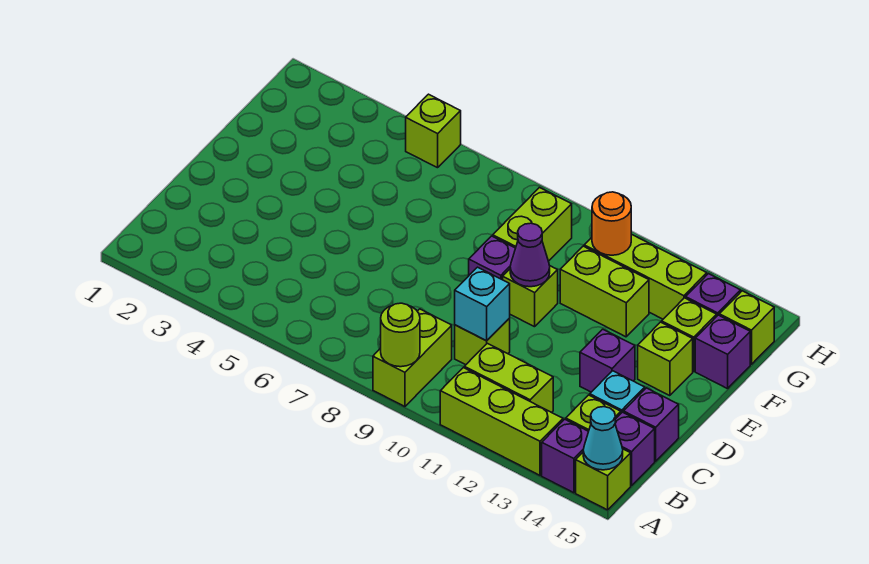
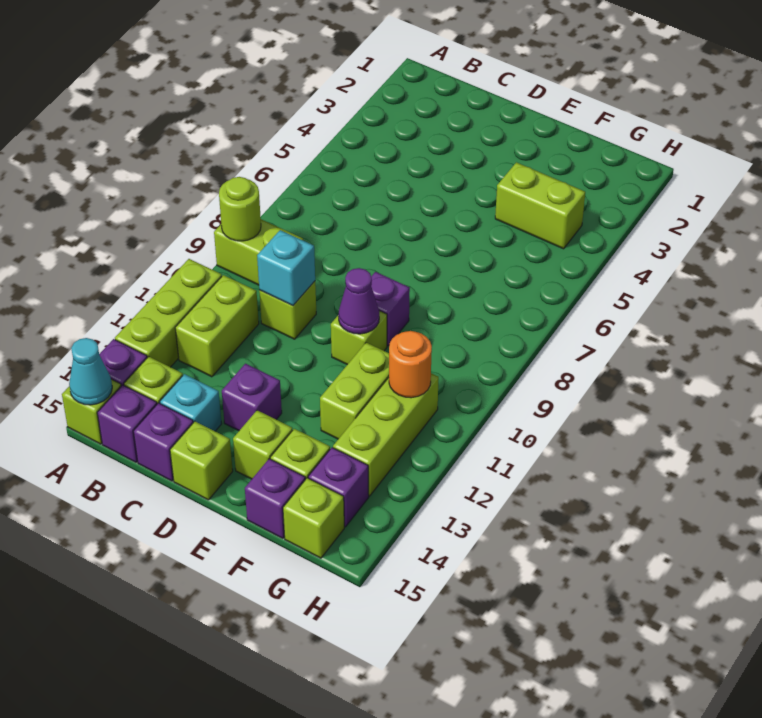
lime brick F9:G9 level 1 -> lime brick F4:G4 level 1
lime brick H5 level 1 -> lime brick D15 level 1

